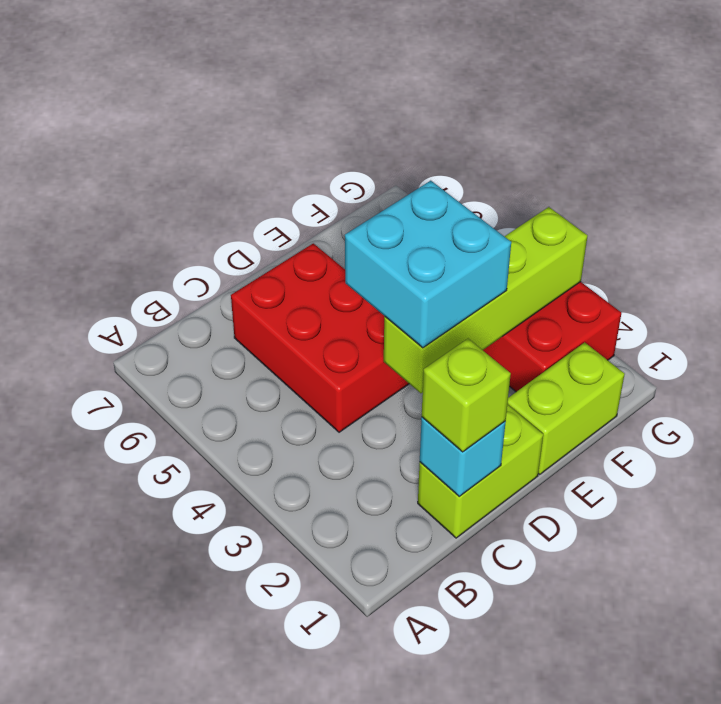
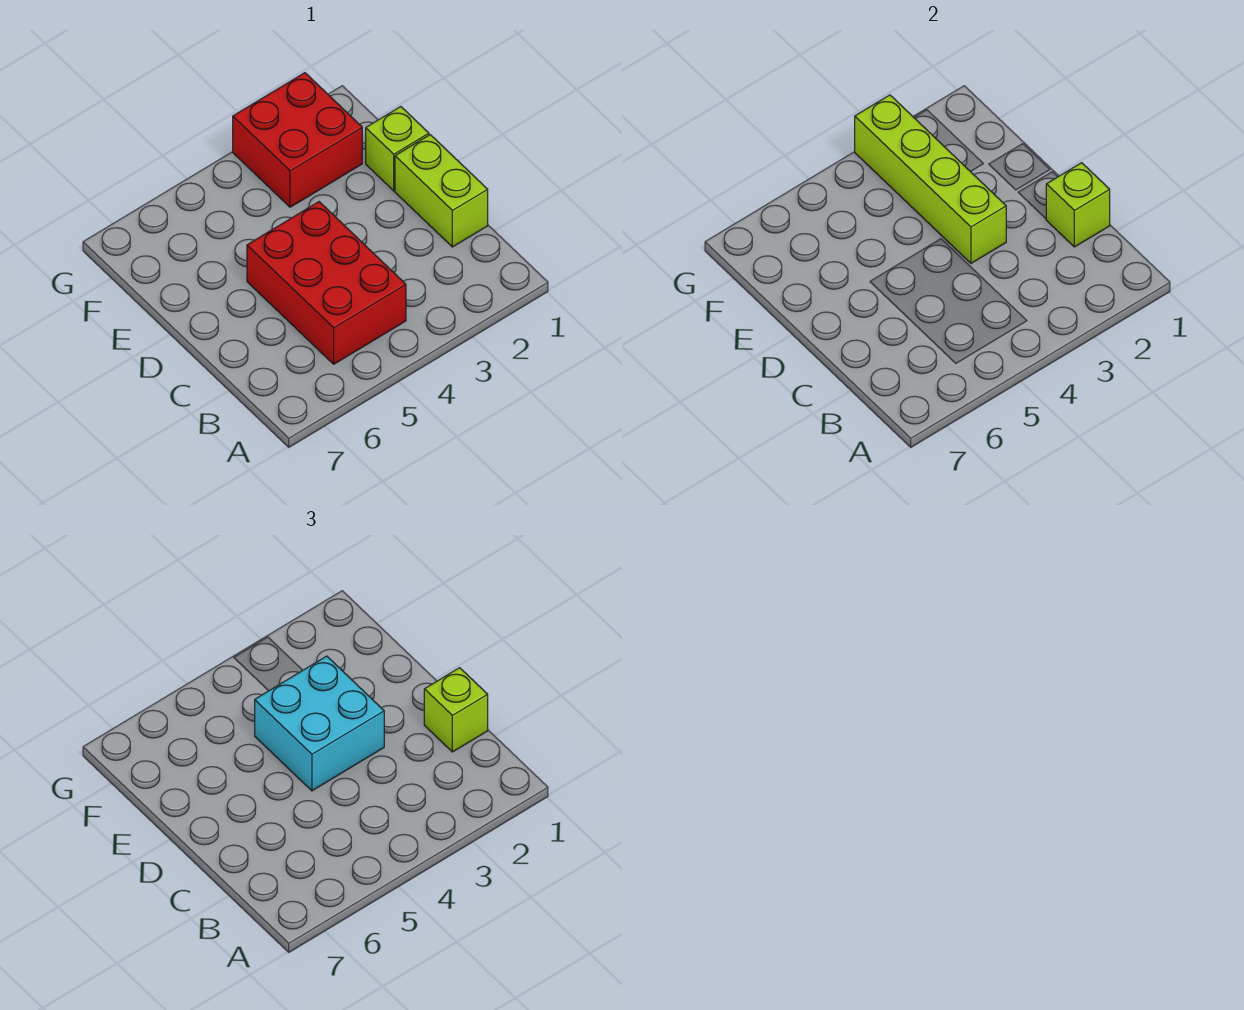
cyan brick C1 level 2 -> lime brick C1 level 2
red brick C4:D6 level 1 -> red brick B4:D5 level 1
lime brick E1:F1 level 1 -> lime brick E1 level 1

